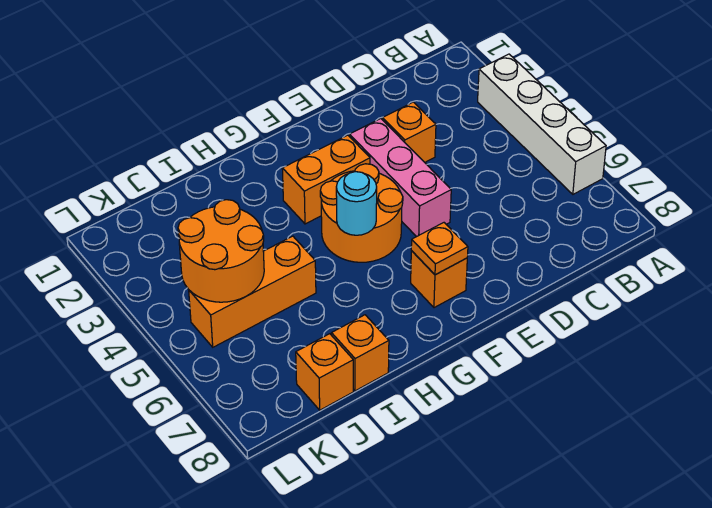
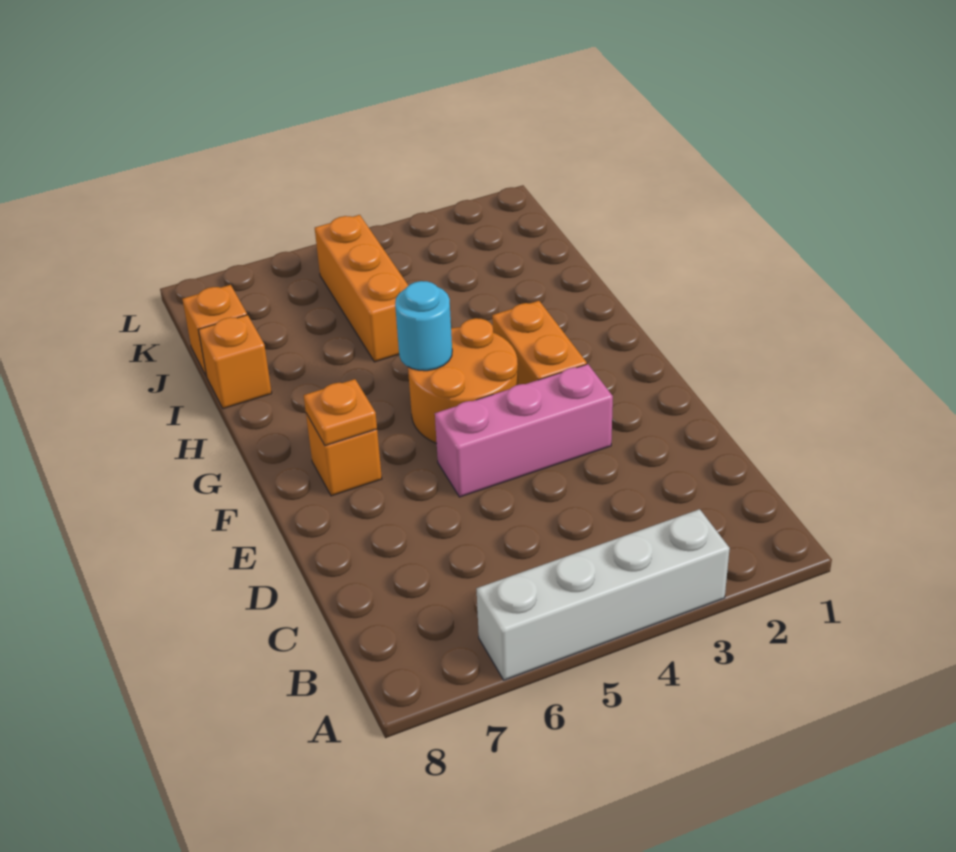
orange brick D3 level 1 -> none
orange round brick J4:K5 level 2 -> none

